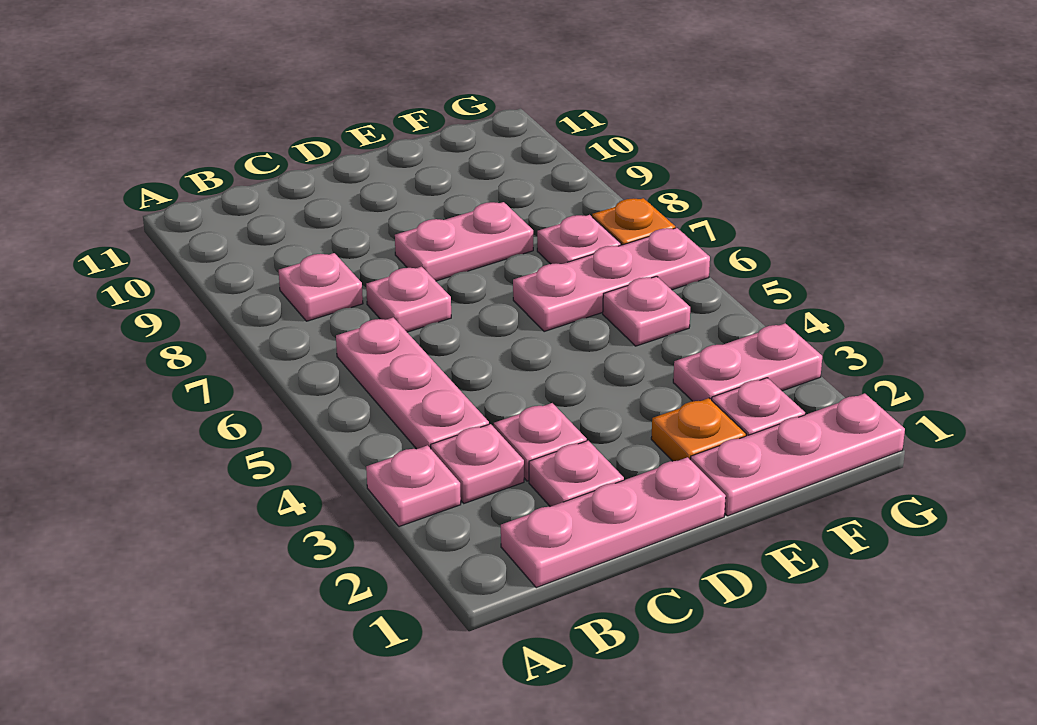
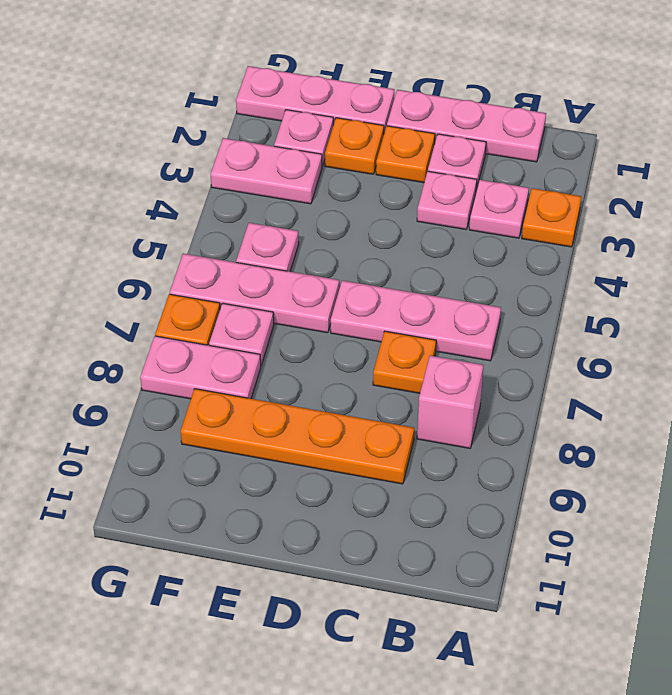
pink plate A3 level 1 -> orange plate A3 level 1
pink plate B4:B6 level 1 -> pink plate B6:D6 level 1
pink plate B8 level 1 -> pink brick B8 level 1
pink plate C7 level 1 -> orange plate C7 level 1
none -> orange plate C9:F9 level 1
none -> orange plate D2 level 1
pink plate D8:E8 level 1 -> pink plate F8:G8 level 1

